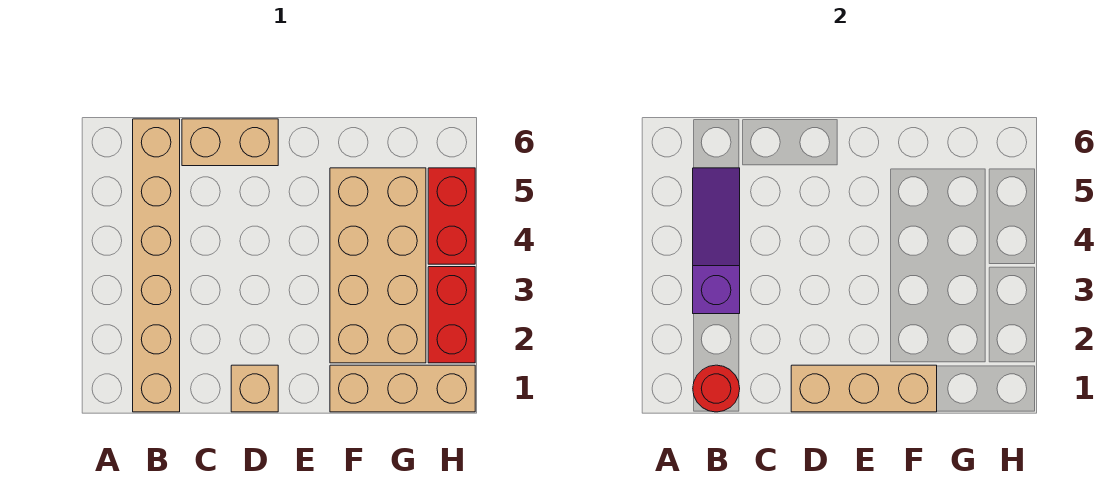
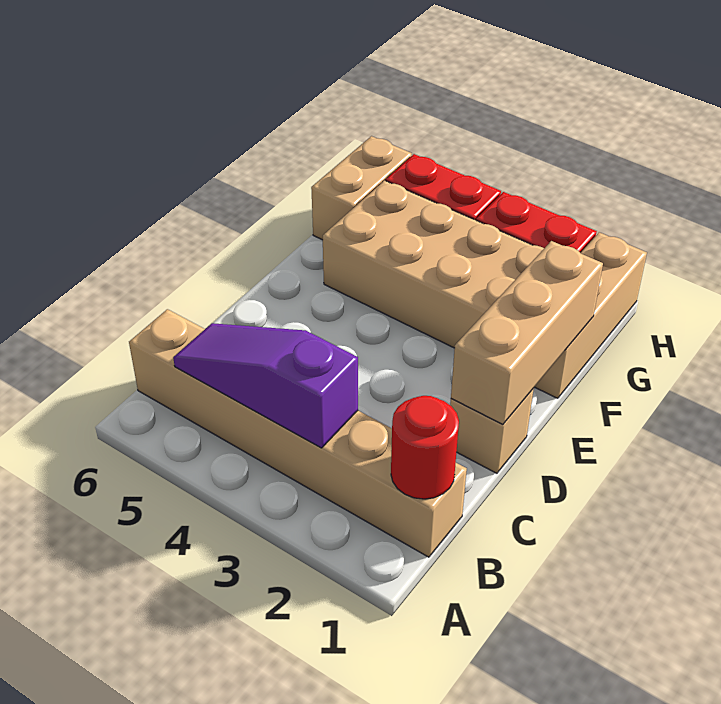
tan brick C6:D6 level 1 -> tan brick G6:H6 level 1

